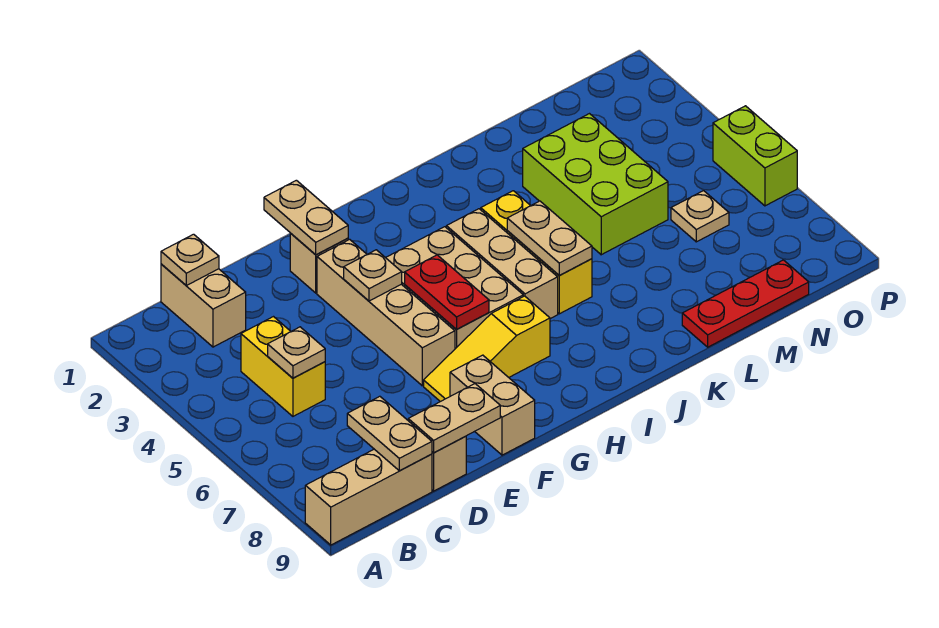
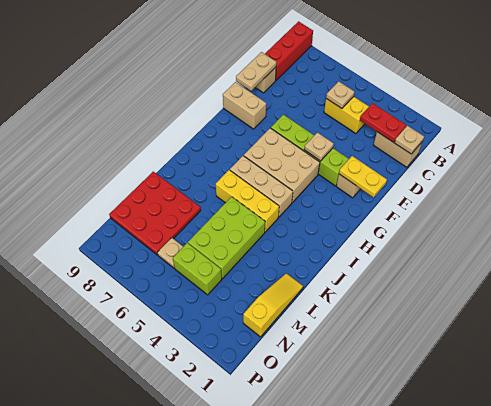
tan brick A9:C9 level 1 -> red brick A9:C9 level 1
tan plate C8:C9 level 2 -> none
tan plate F1:F2 level 2 -> yellow plate F1:F2 level 2
tan brick F3:F6 level 1 -> lime brick F3:F6 level 1
yellow slope F7:H7 level 1 top H -> yellow slope L1:N1 level 1 top N
red plate G5:G6 level 2 -> red plate C2:C3 level 2
tan plate J5:J6 level 2 -> none
lime brick L3:M5 level 1 -> lime brick K4:M5 level 1
red plate L9:N9 level 1 -> red plate L7:N9 level 1
lime brick P5:P6 level 1 -> lime brick N4:N5 level 1

